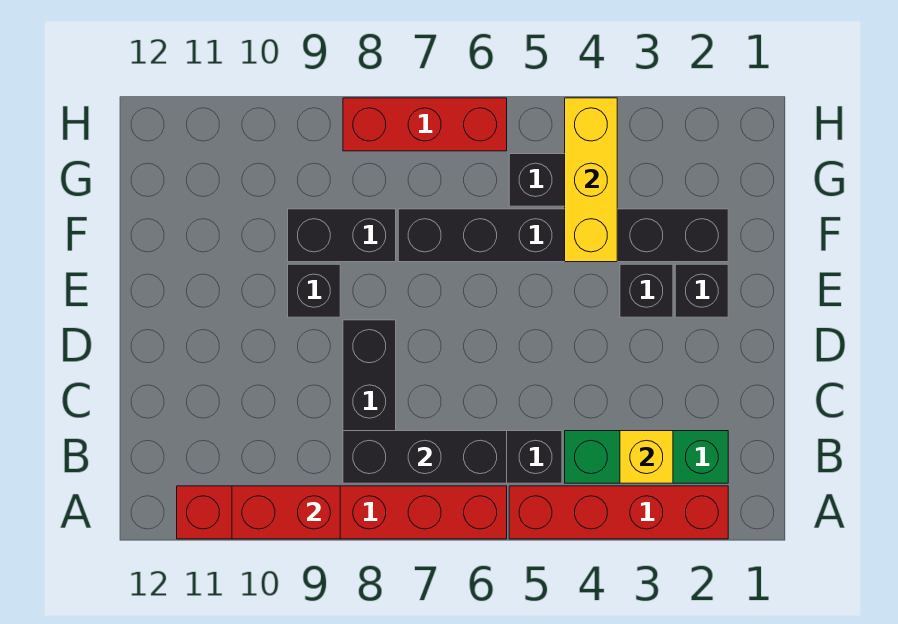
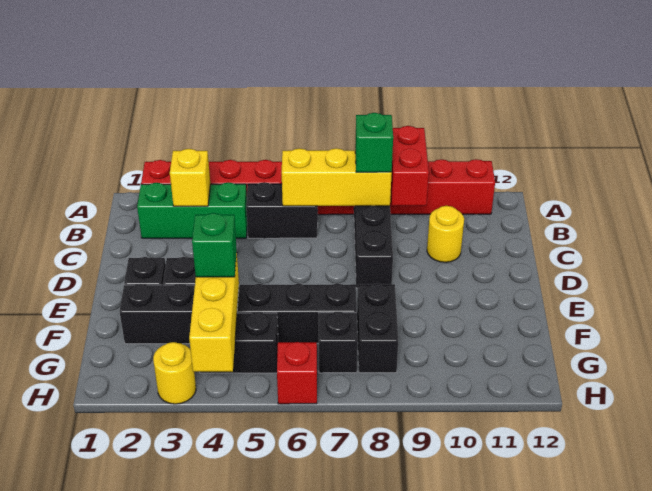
red brick A9:A10 level 2 -> red brick A9:B9 level 2
black brick B6:B8 level 2 -> yellow brick B6:B8 level 2
none -> green brick B8 level 3
none -> yellow round brick C10 level 1
black brick E9 level 1 -> black brick G7 level 1
none -> green brick F4 level 3
black brick F8:F9 level 1 -> black brick F8:G8 level 1
none -> yellow round brick H3 level 1
red brick H6:H8 level 1 -> red brick H6 level 1

